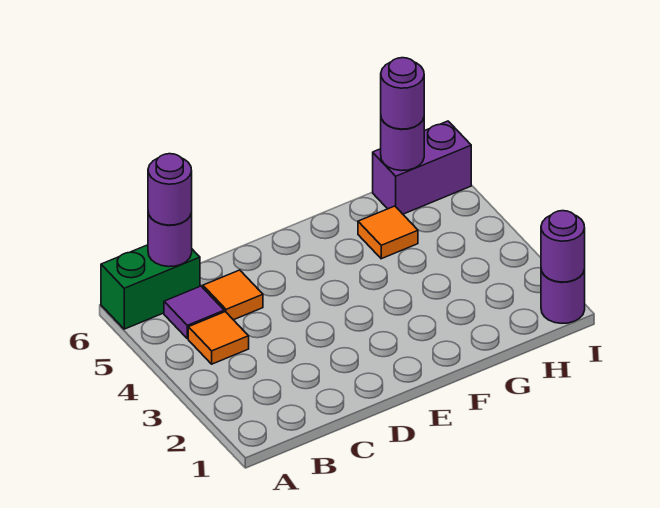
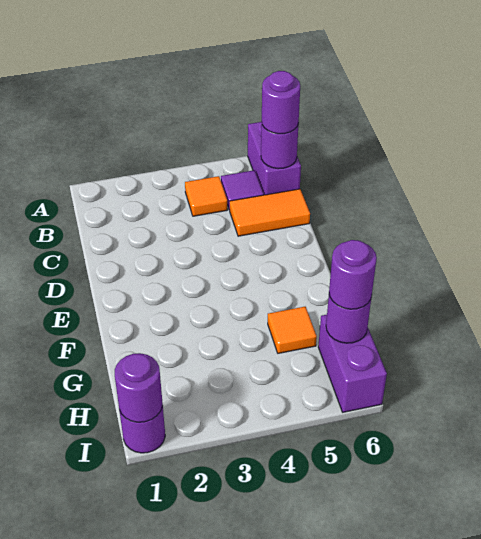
green brick A6:B6 level 1 -> purple brick A6:B6 level 1
orange tile C5 level 1 -> orange tile C5:C6 level 1

